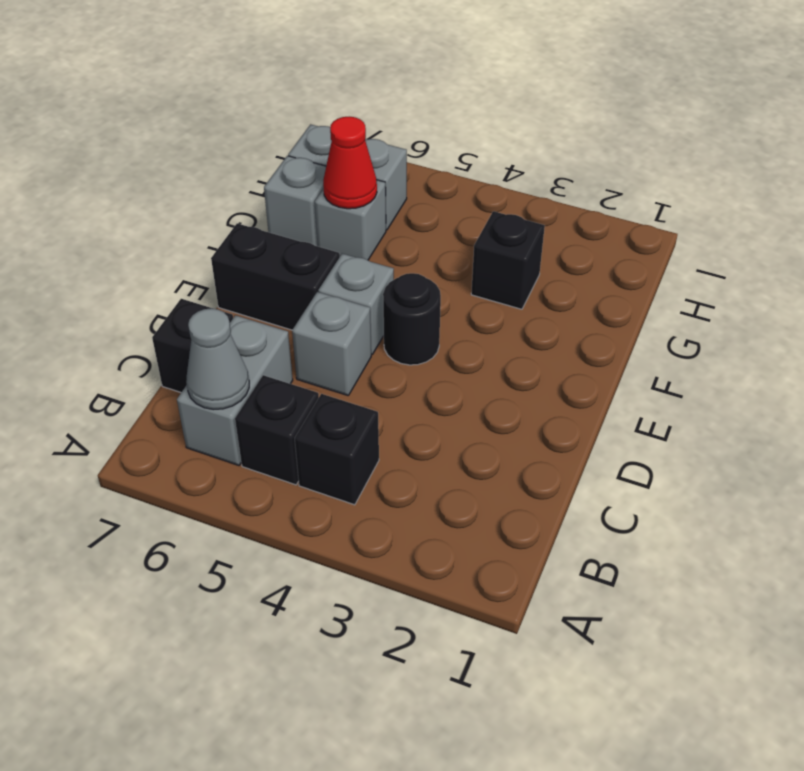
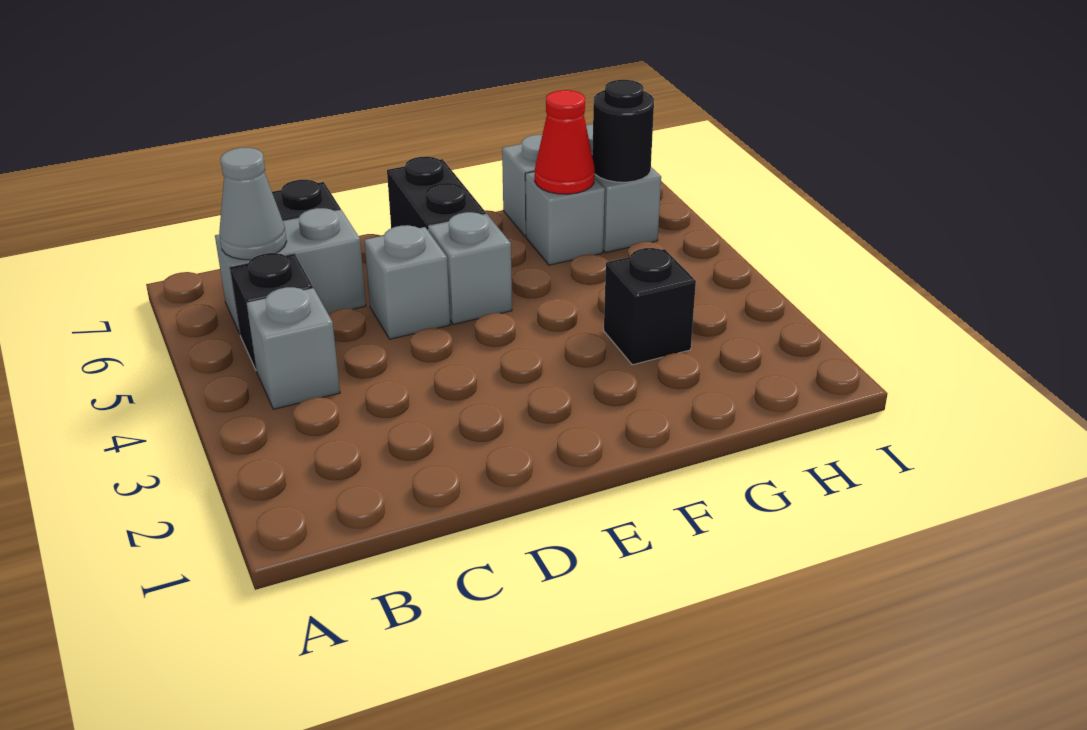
black brick B4 level 1 -> grey brick B4 level 1
black round brick E4 level 1 -> black round brick H6 level 2

